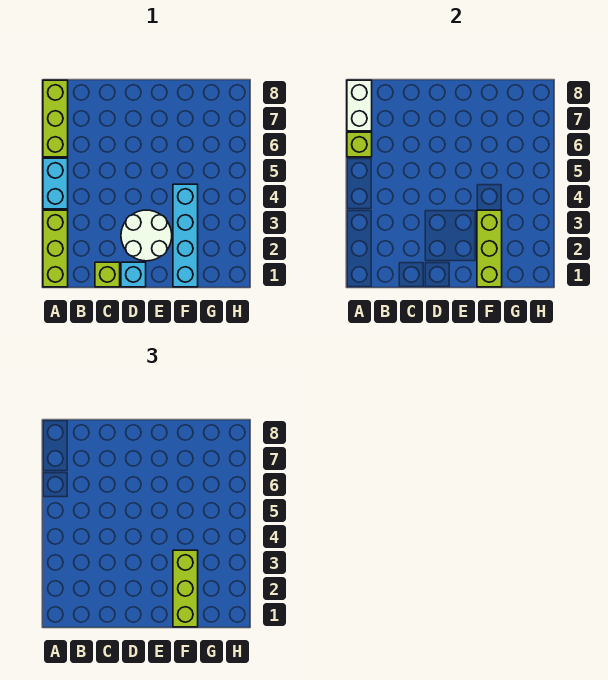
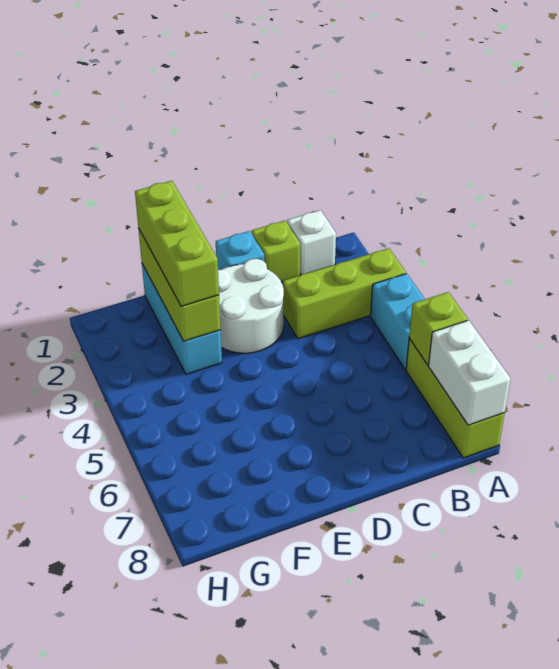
lime brick A1:A3 level 1 -> lime brick A3:C3 level 1
none -> white brick B1 level 1
cyan brick F1:F4 level 1 -> cyan brick F1:F3 level 1

